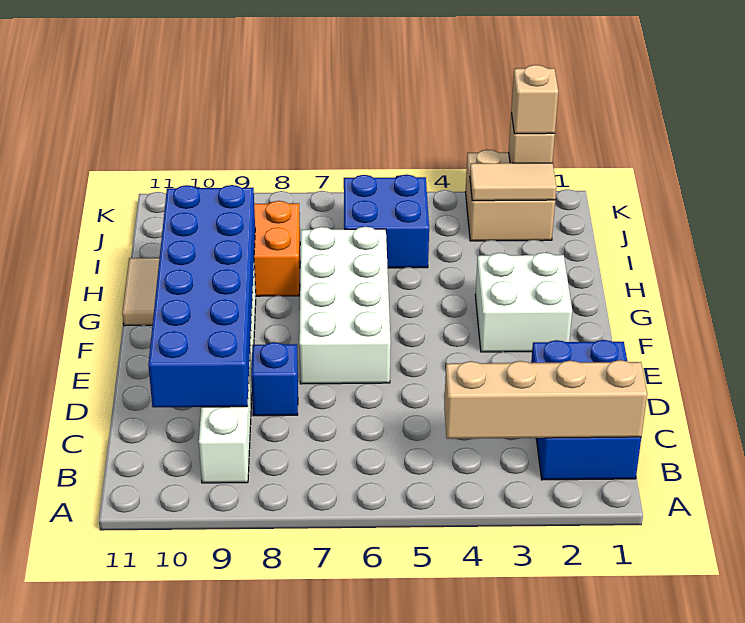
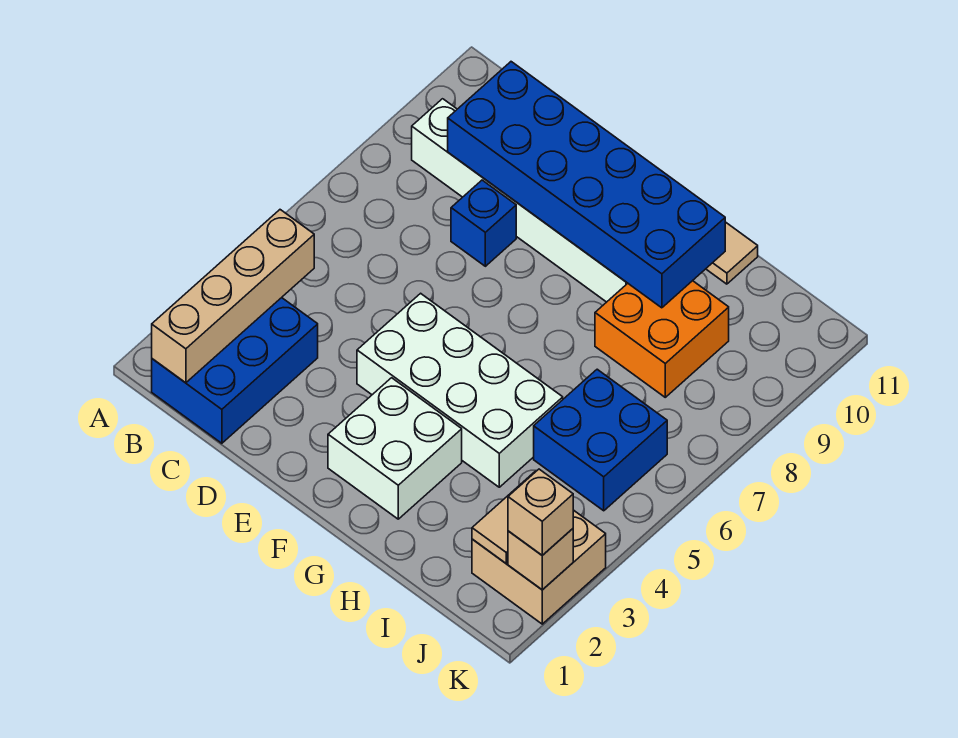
blue brick B1:D2 level 1 -> blue brick B1:C3 level 1
white brick E6:H7 level 1 -> white brick E4:H5 level 1

